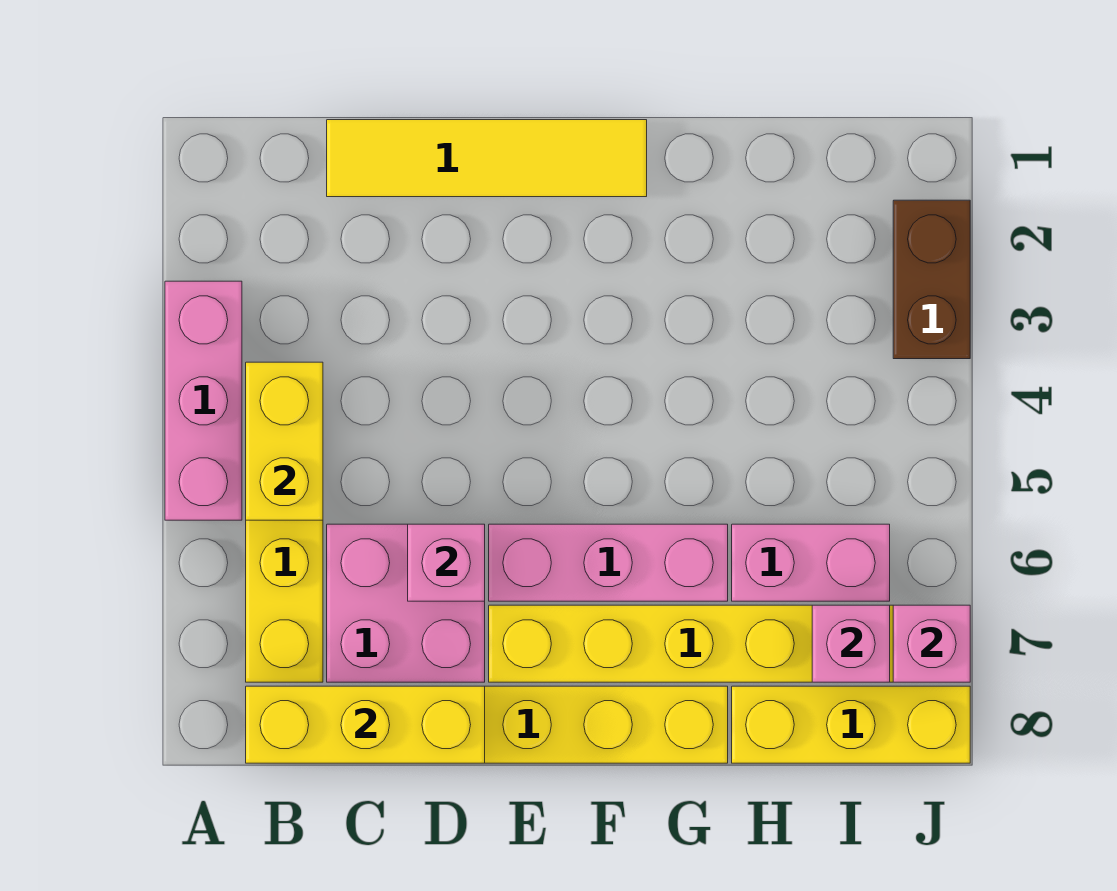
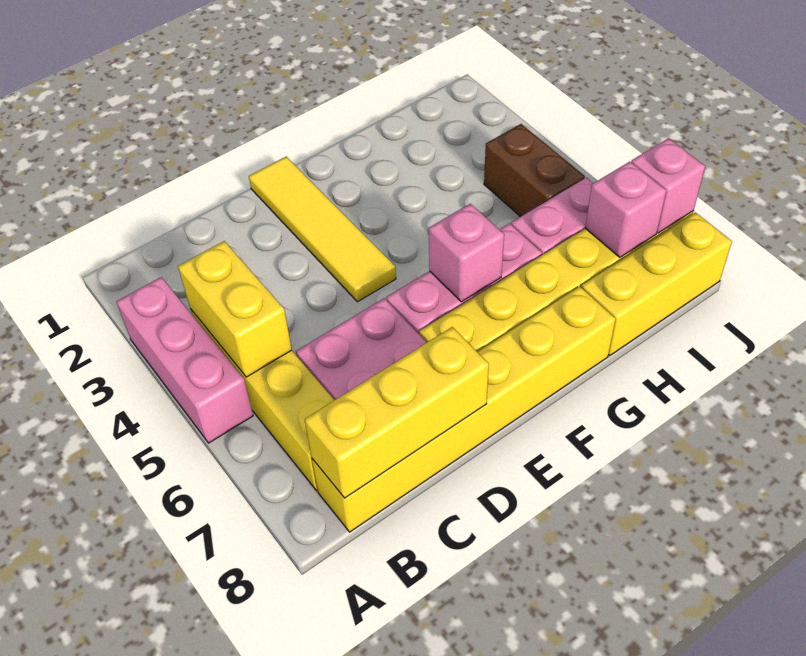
yellow tile C1:F1 level 1 -> yellow tile E1:E4 level 1
pink brick D6 level 2 -> pink brick F6 level 2
brown brick J2:J3 level 1 -> brown brick I4:I5 level 1

